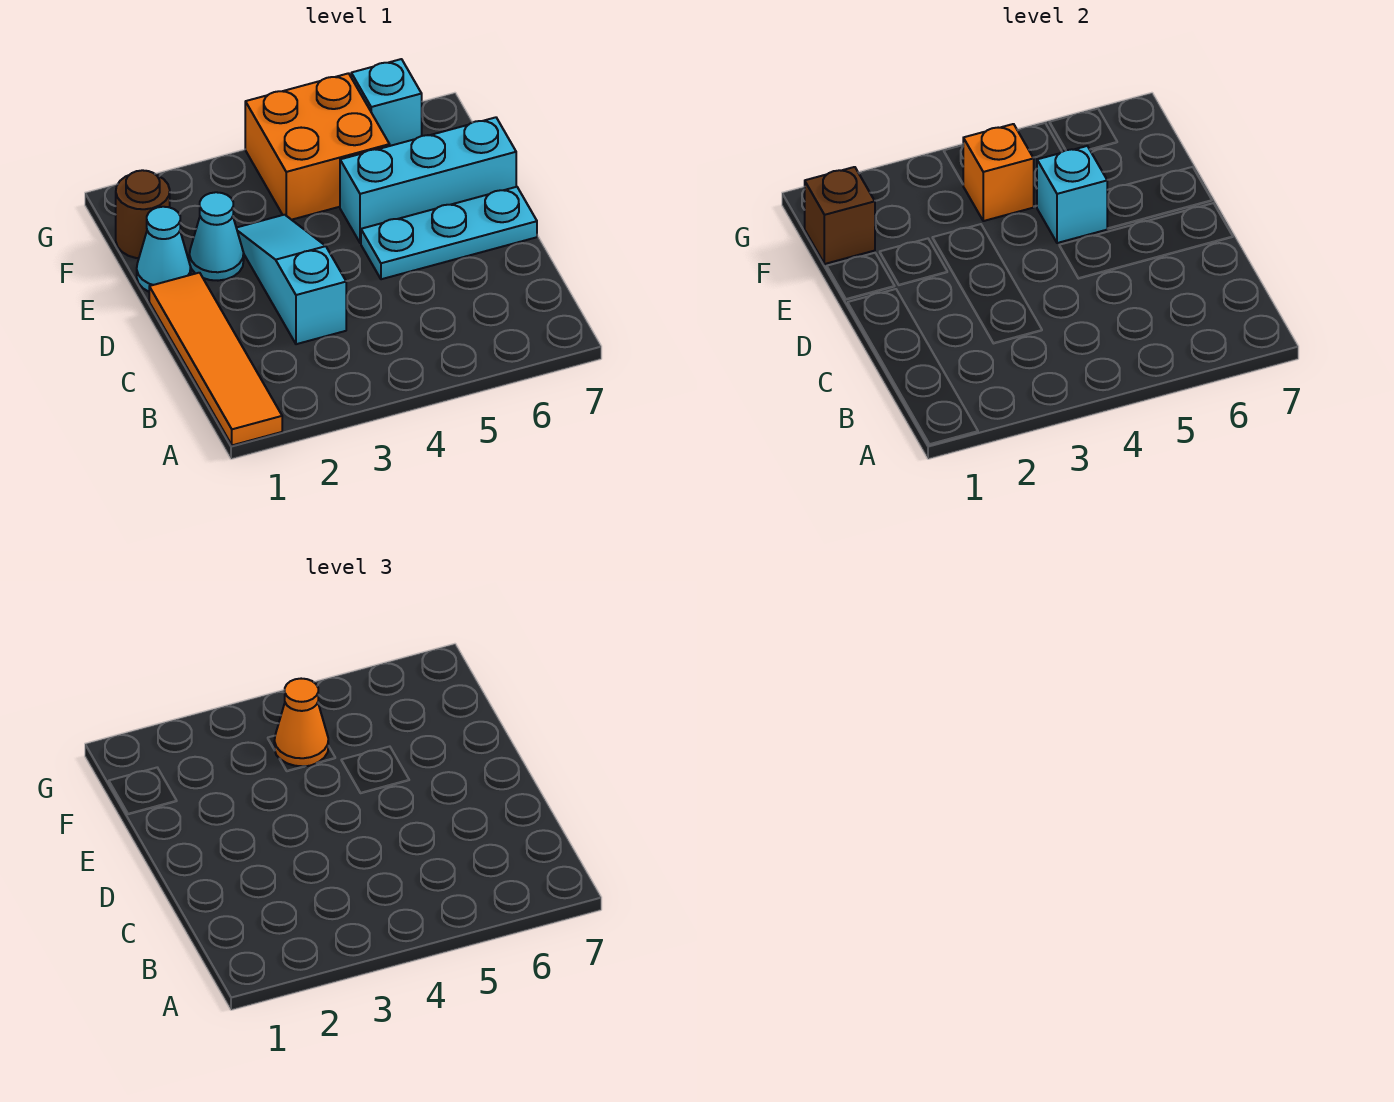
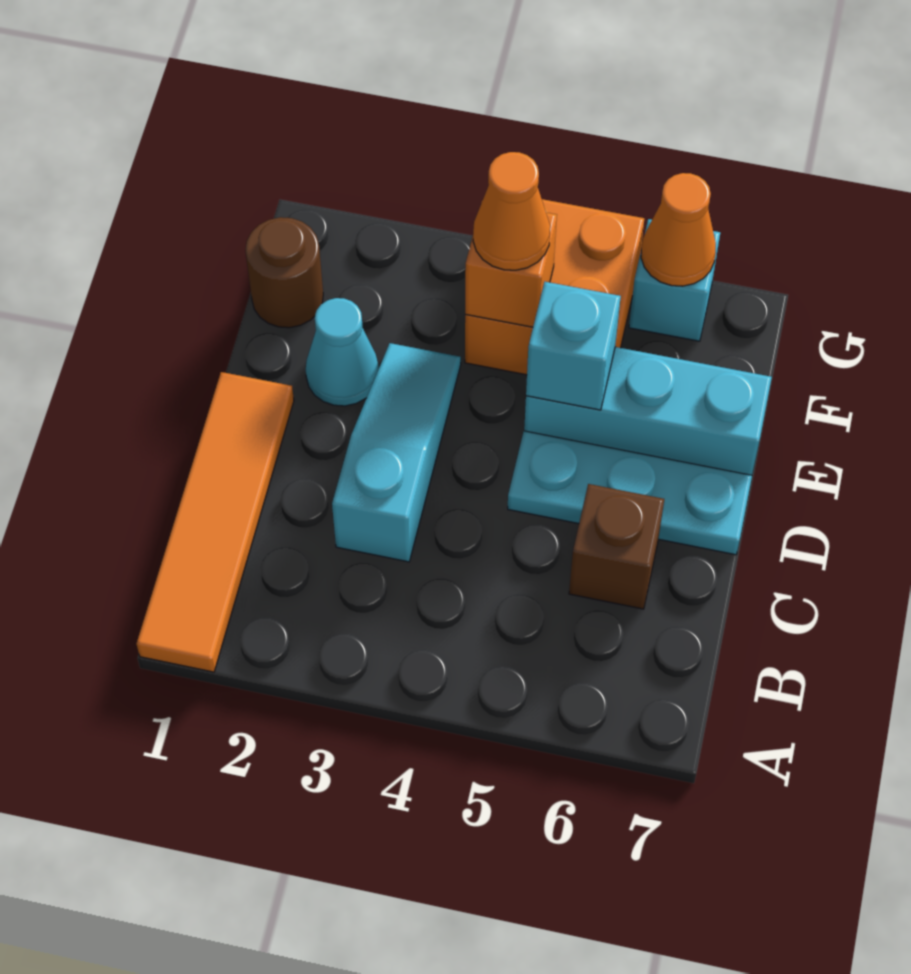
cyan cone E1 level 1 -> none
brown brick F1 level 2 -> brown brick C6 level 1
none -> orange cone G6 level 2

